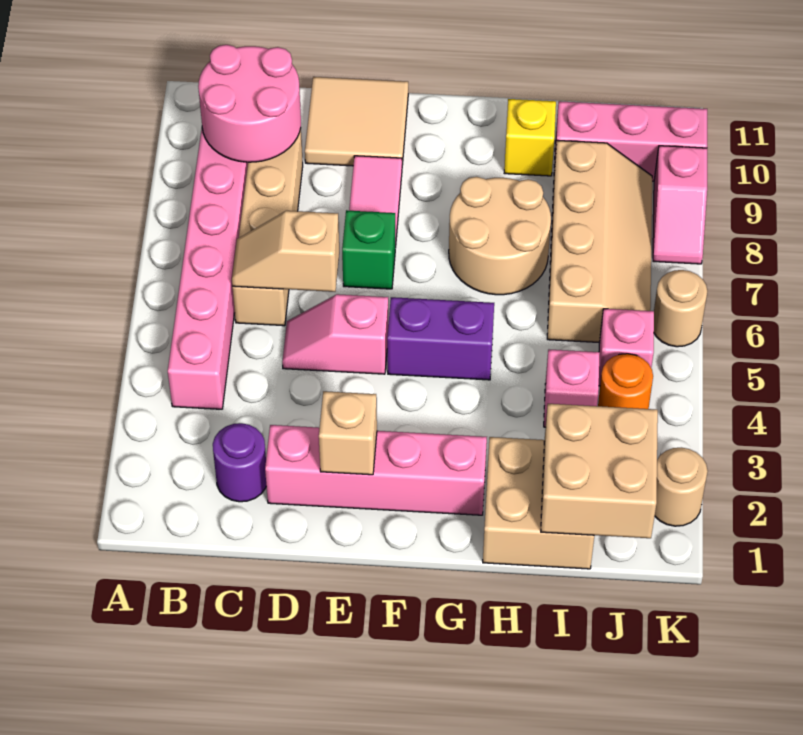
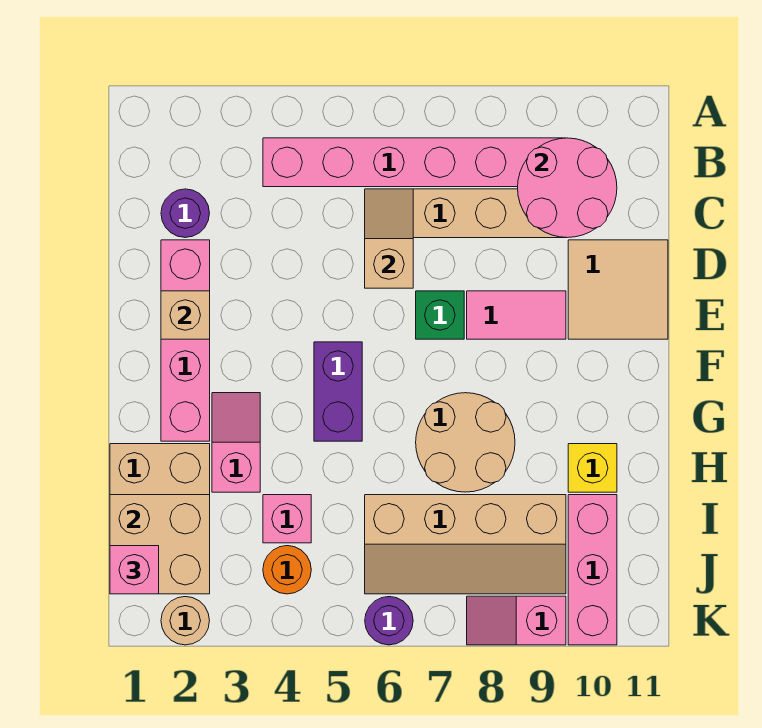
pink slope D5:E5 level 1 top E -> pink slope G3:H3 level 1 top H
pink brick J5 level 1 -> pink brick J1 level 3
tan round brick K6 level 1 -> purple round brick K6 level 1

